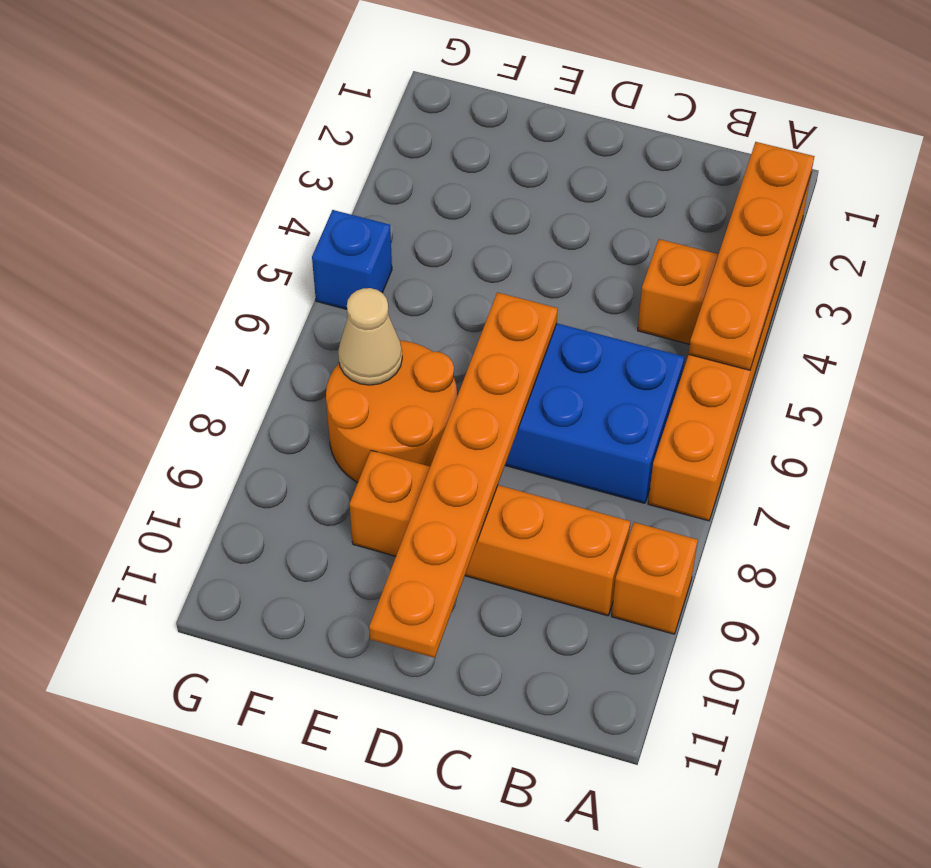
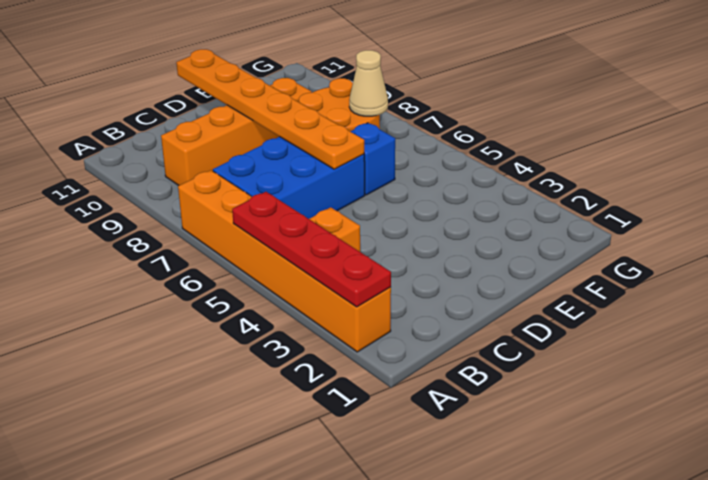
orange plate A2:A5 level 2 -> red plate A2:A5 level 2
orange brick A9 level 1 -> none
blue brick G5 level 1 -> blue brick E6 level 1

